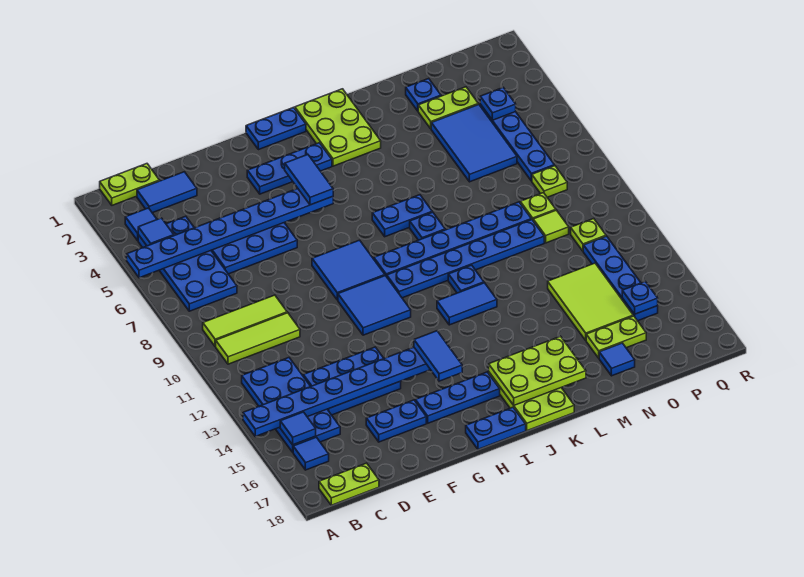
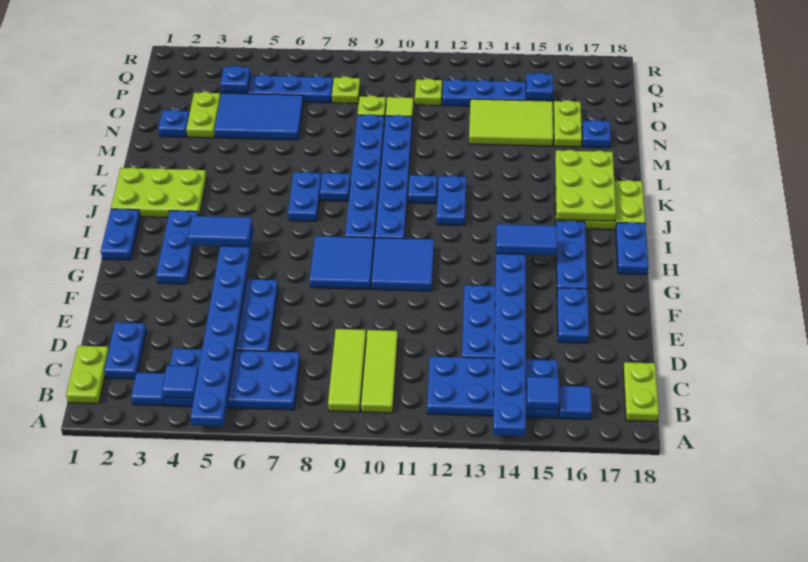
blue tile C2:D2 level 1 -> blue plate C2:D2 level 1
blue tile J12:K12 level 1 -> blue plate J12:K12 level 1
blue tile N17 level 1 -> blue plate N17 level 1

